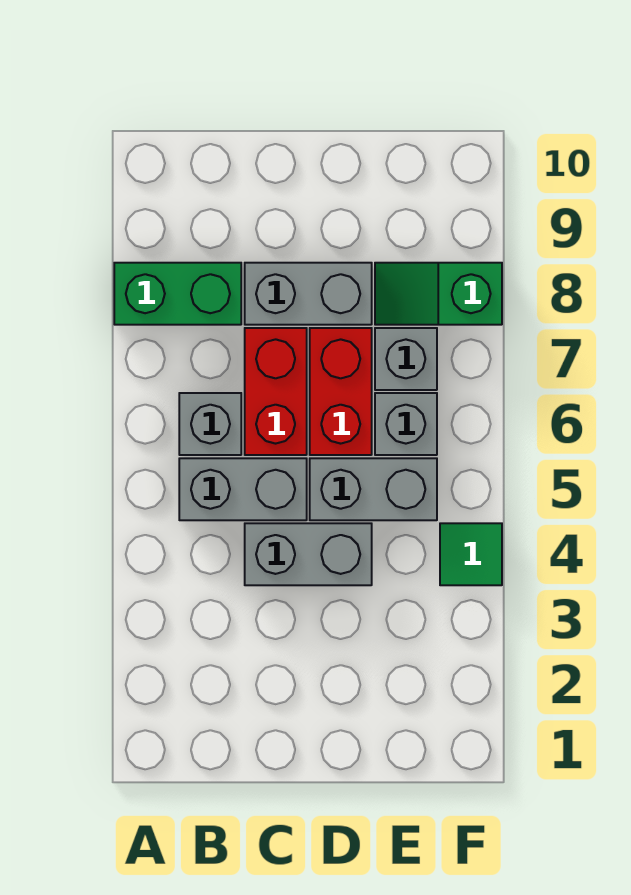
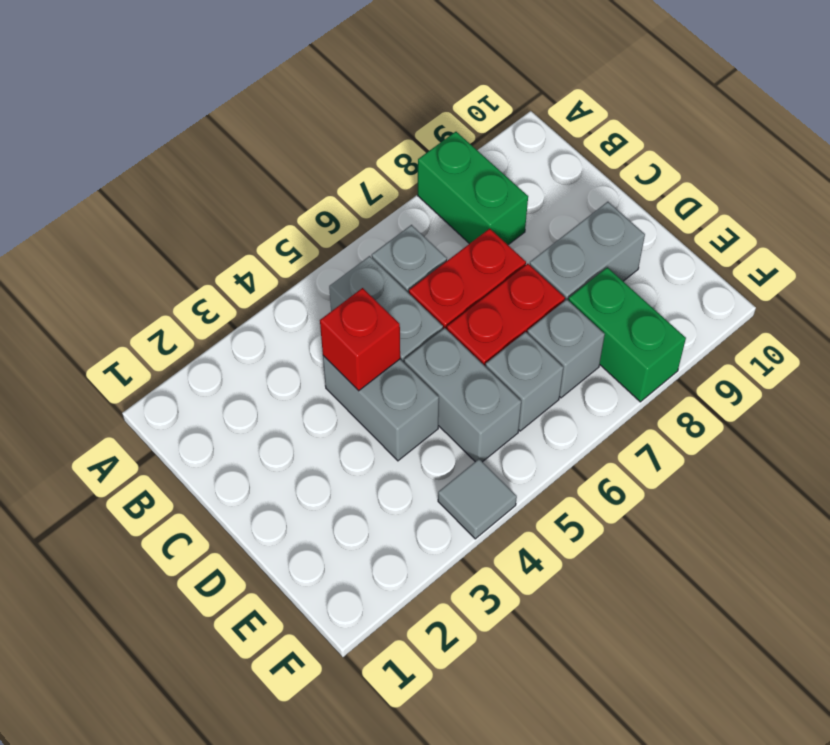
none -> red brick C4 level 2
grey brick C8:D8 level 1 -> grey brick D8:D9 level 1
green slope E8:F8 level 1 top F -> green brick E8:F8 level 1
green tile F4 level 1 -> grey tile F4 level 1

